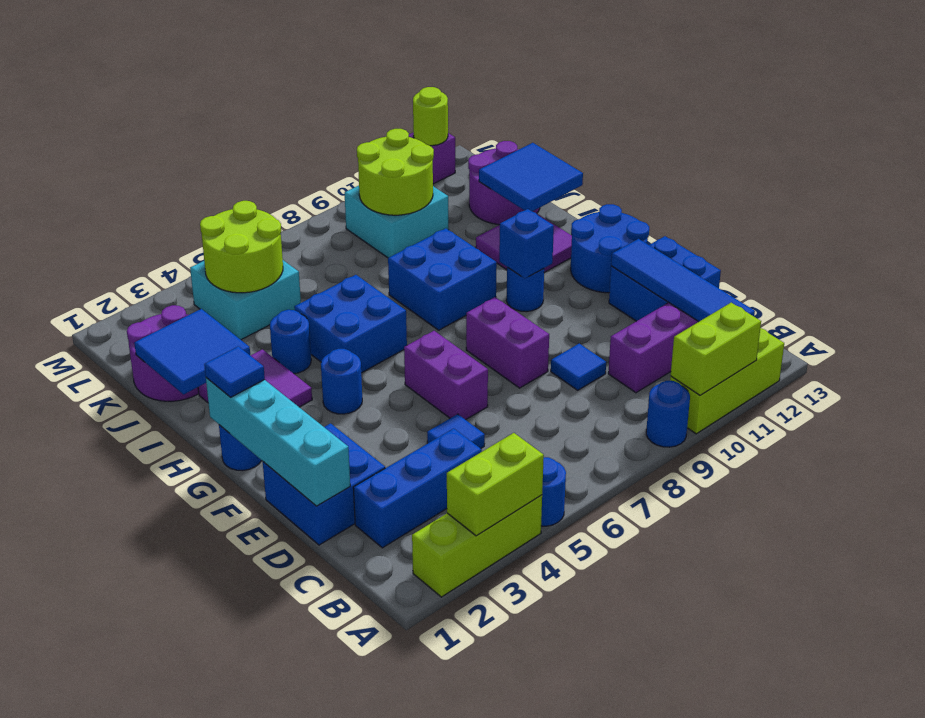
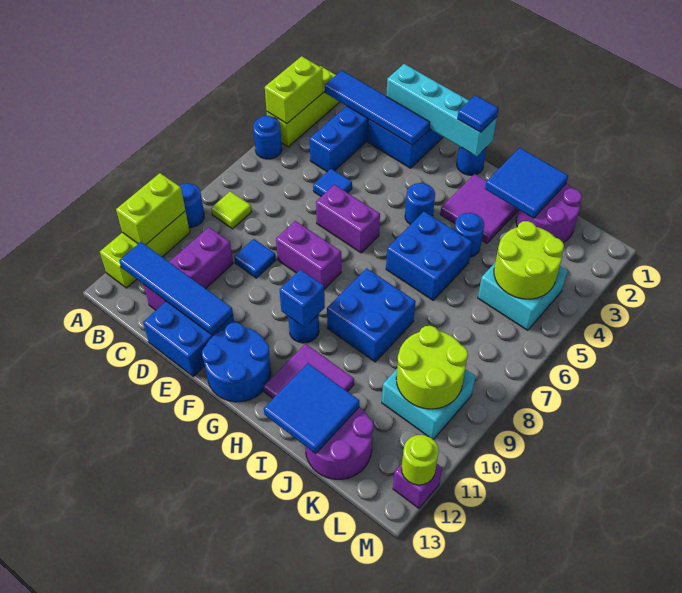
none -> blue tile B2:E2 level 2
none -> lime tile B8 level 1

